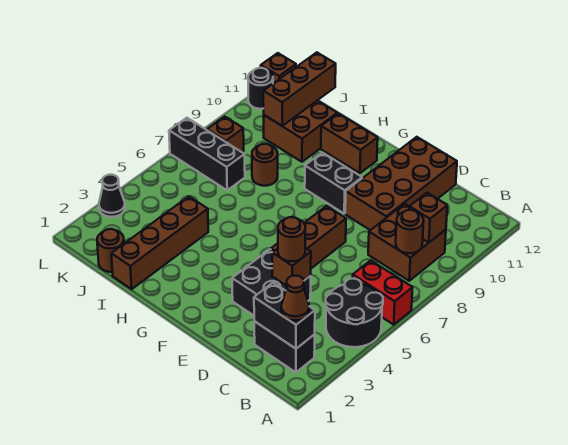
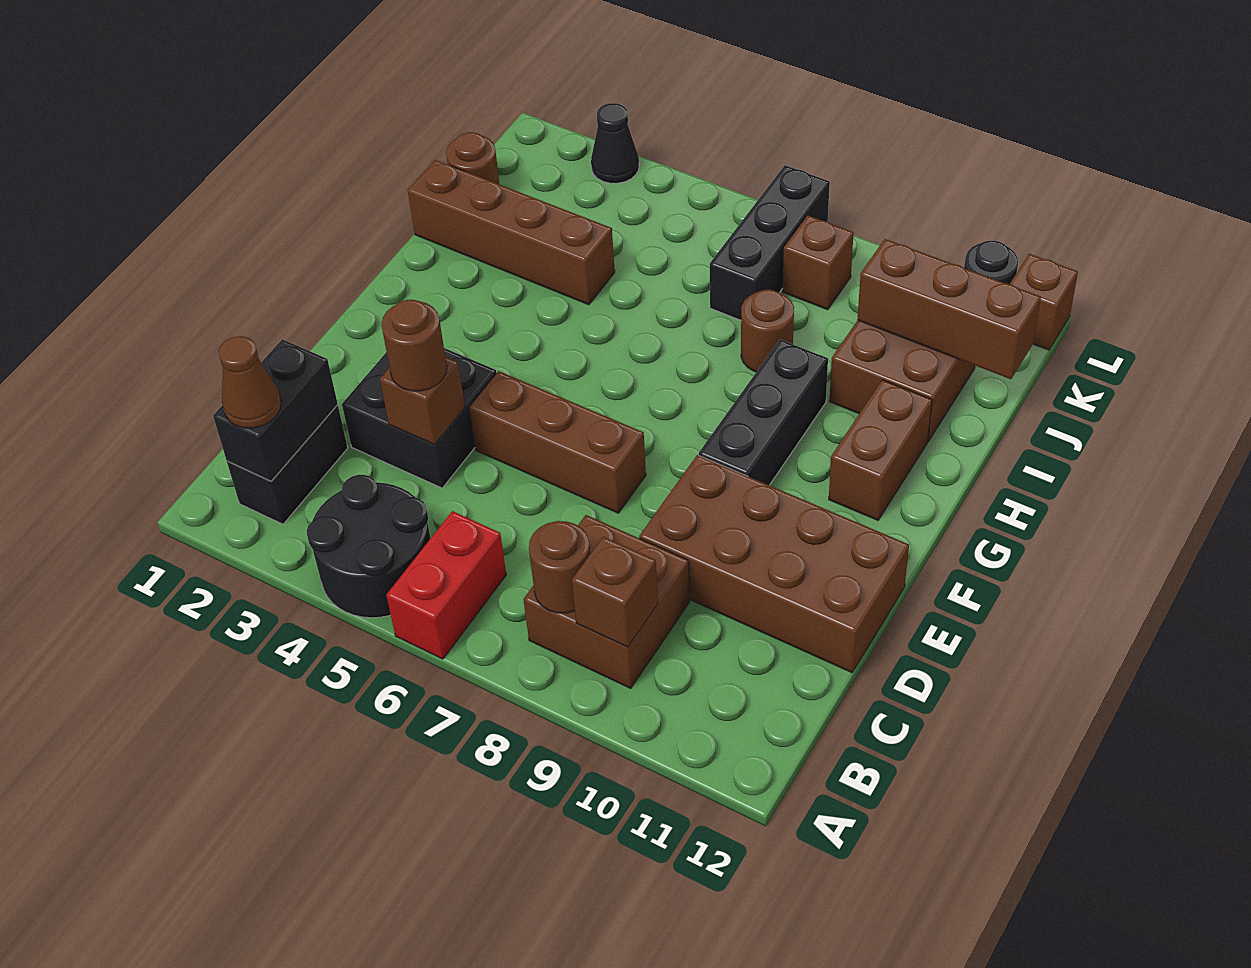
black brick F9:G9 level 1 -> black brick F9:H9 level 1

